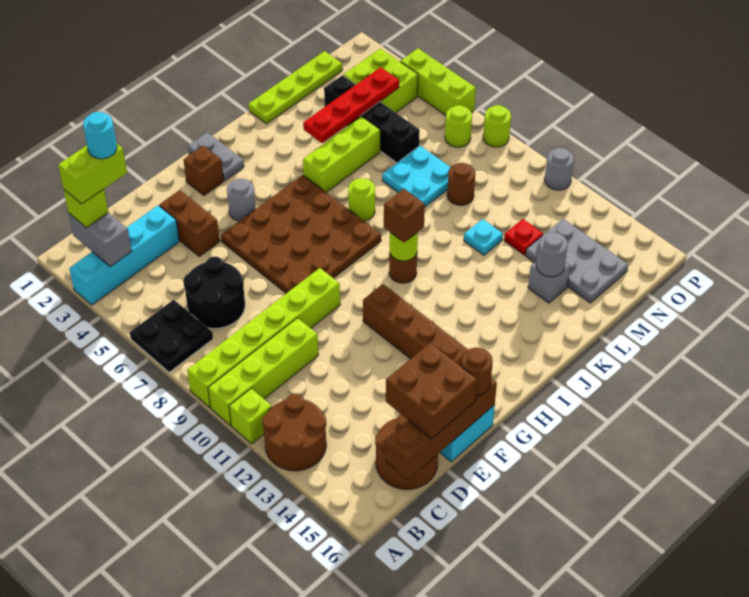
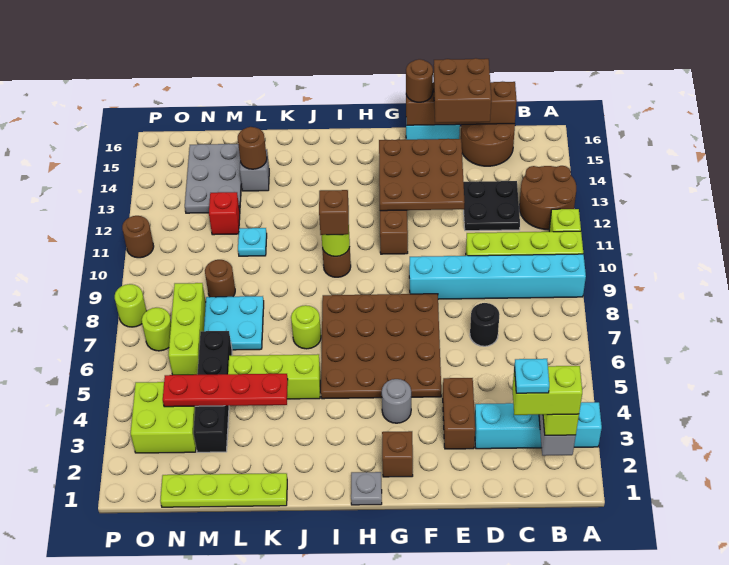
black plate A6:B7 level 1 -> black plate C12:D13 level 1
lime brick A9:F9 level 1 -> cyan brick A9:F9 level 1
cyan round brick C2 level 5 -> cyan plate C2 level 5
black round brick C6:D7 level 1 -> black round brick D7 level 1
none -> brown plate E12:G14 level 2
grey plate H1:H2 level 1 -> grey plate H1 level 1
grey round brick L14 level 2 -> brown round brick L14 level 2
red plate M12 level 1 -> red brick M12 level 1
lime brick P4:P6 level 1 -> lime brick N6:N8 level 1
grey round brick P11 level 1 -> brown round brick P11 level 1

